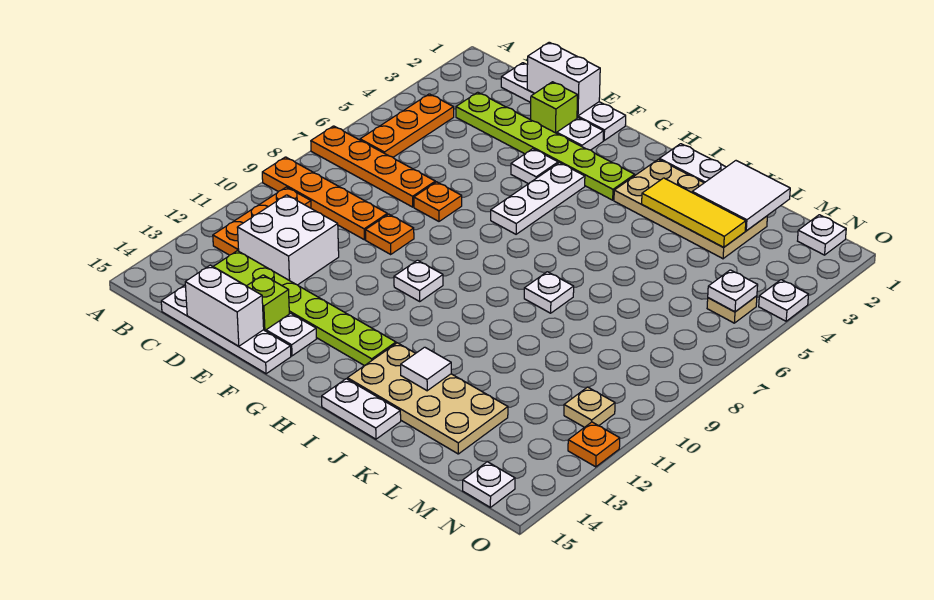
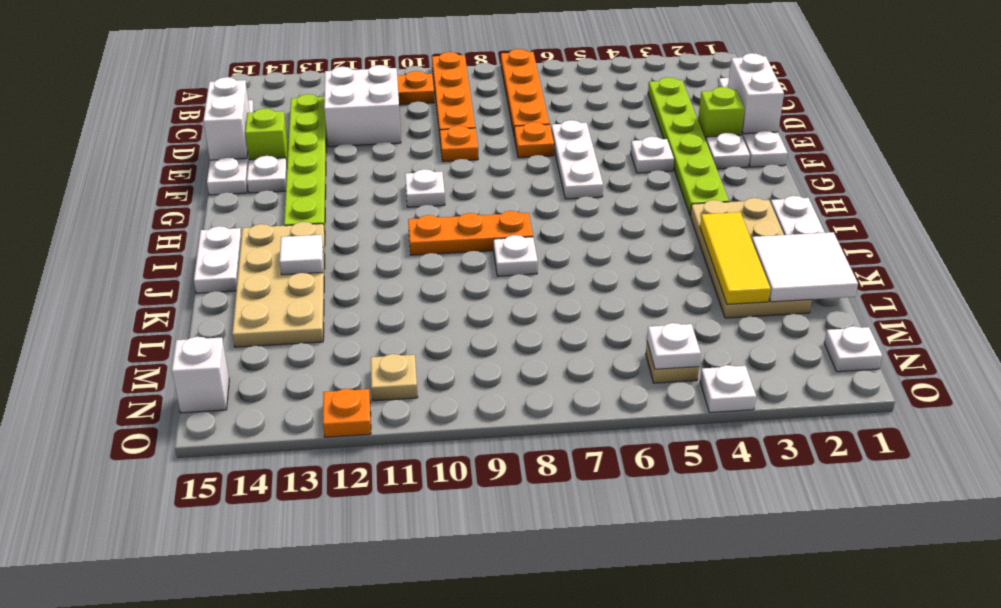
orange plate B4:B6 level 1 -> orange plate I8:I10 level 1
white plate G4:G6 level 1 -> white plate E6:G6 level 1
white plate N15 level 1 -> white brick N15 level 1

